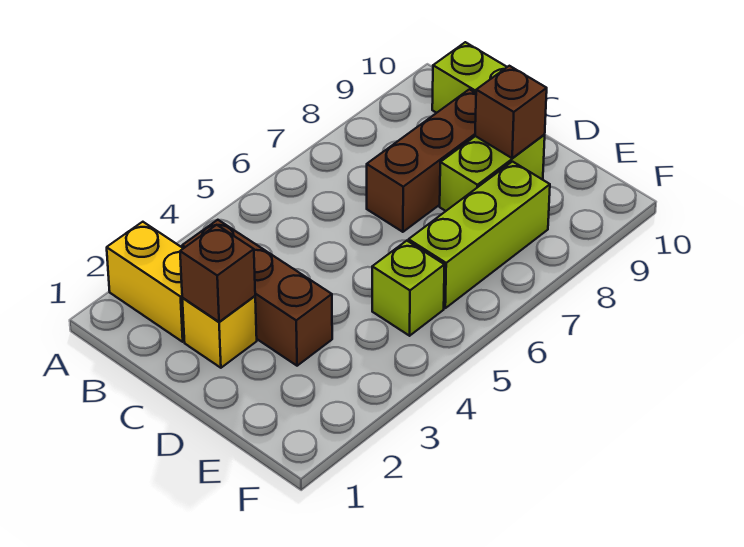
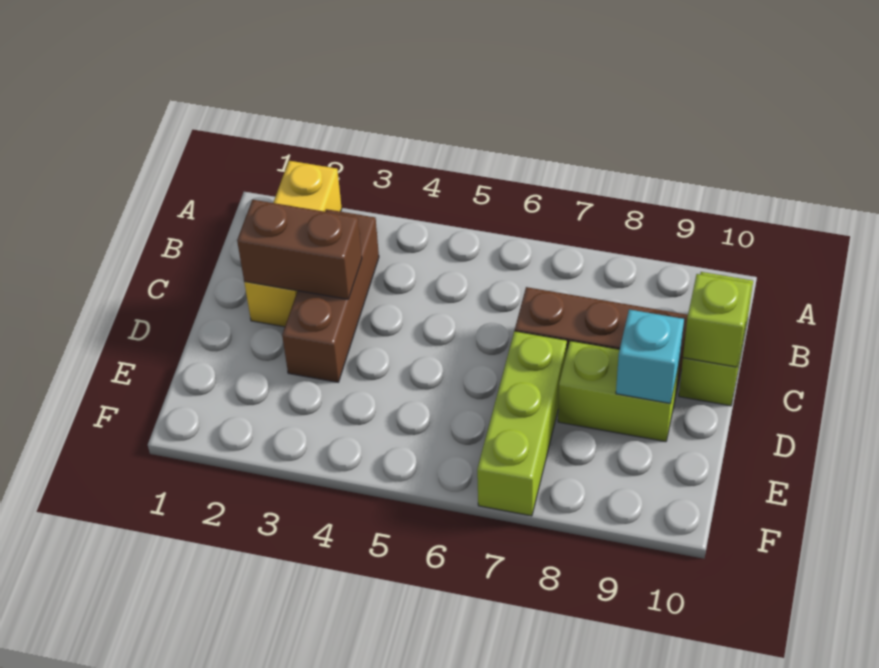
brown brick C2 level 2 -> brown brick C2:C3 level 2
brown brick D9 level 2 -> cyan brick D9 level 2
lime brick E5 level 1 -> lime brick C10 level 2
lime brick E6:E8 level 1 -> lime brick D7:F7 level 1

